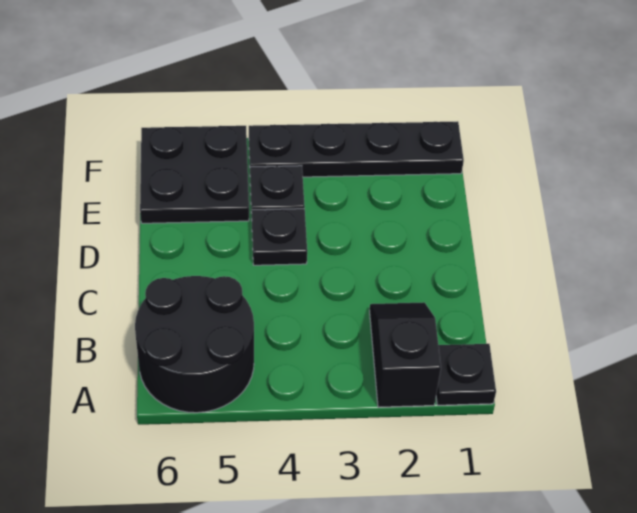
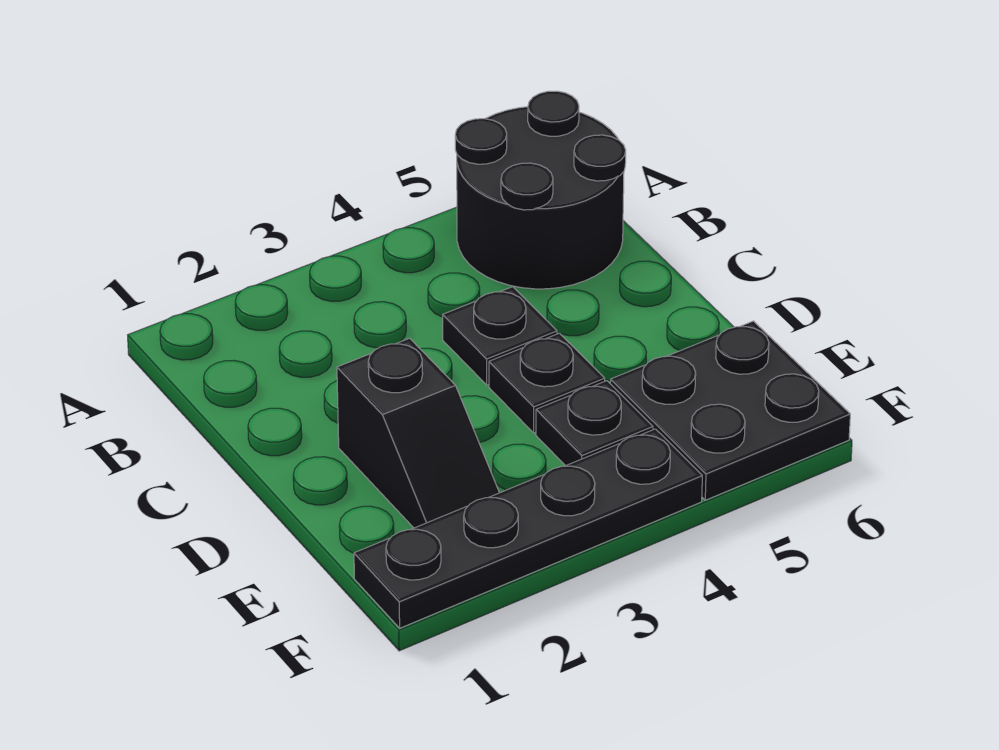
black plate A1 level 1 -> black plate C4 level 1
black slope A2:B2 level 1 top A -> black slope D2:E2 level 1 top D

